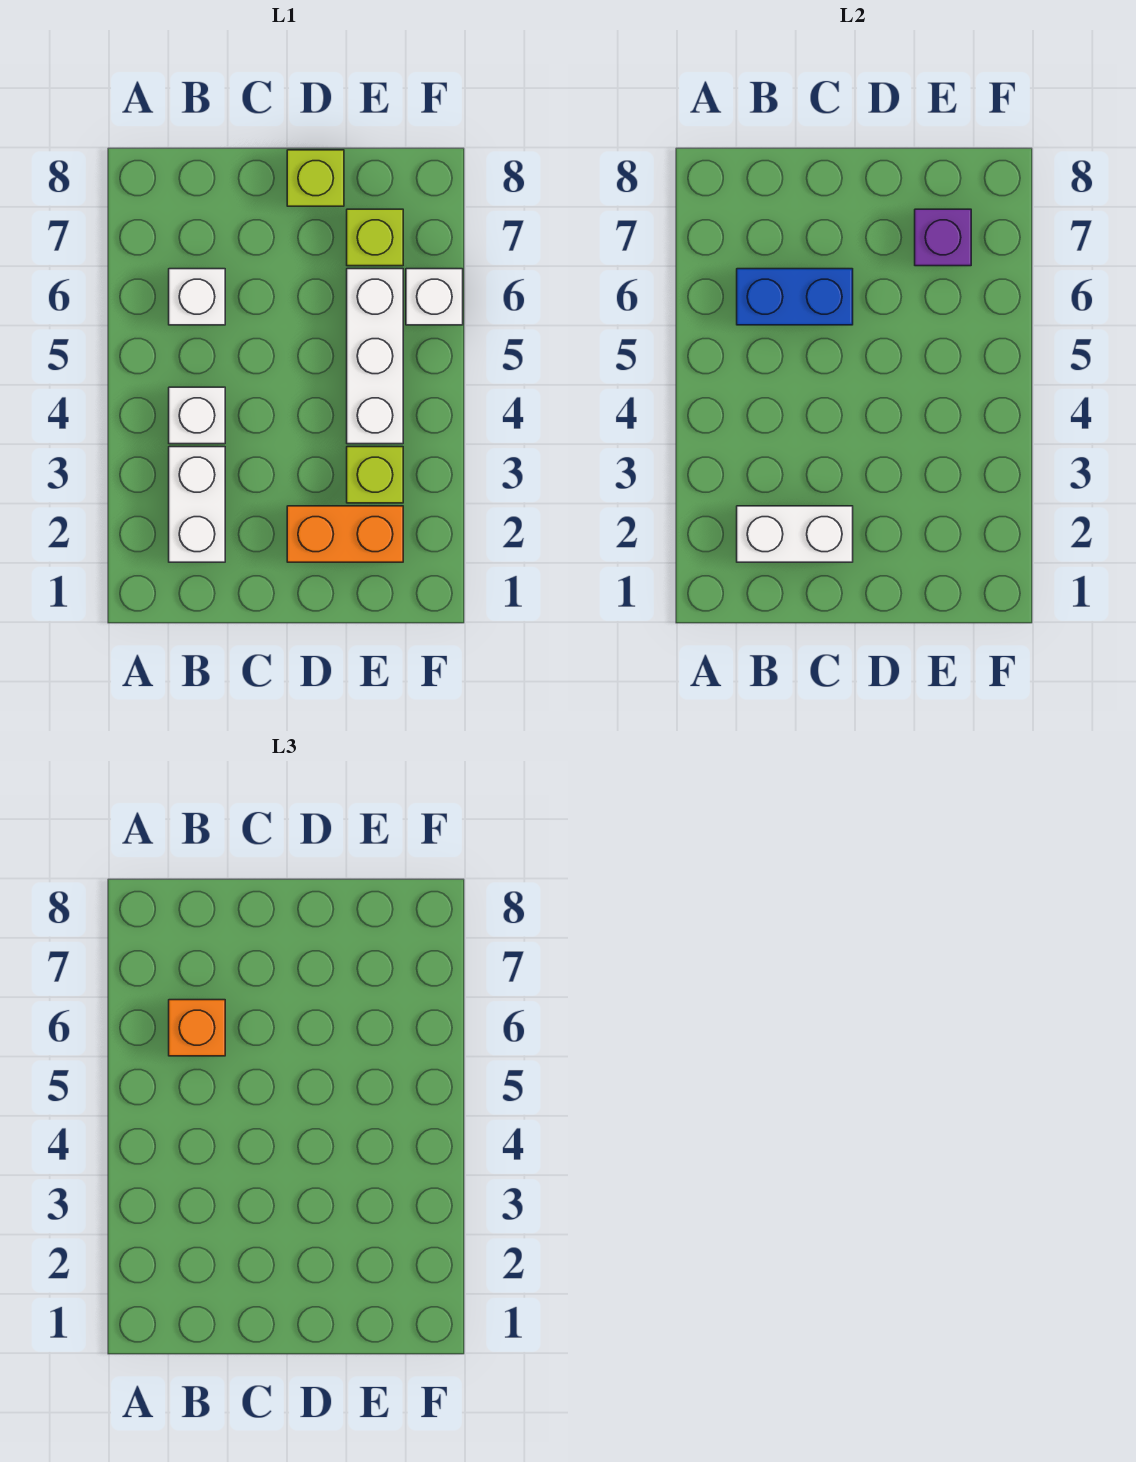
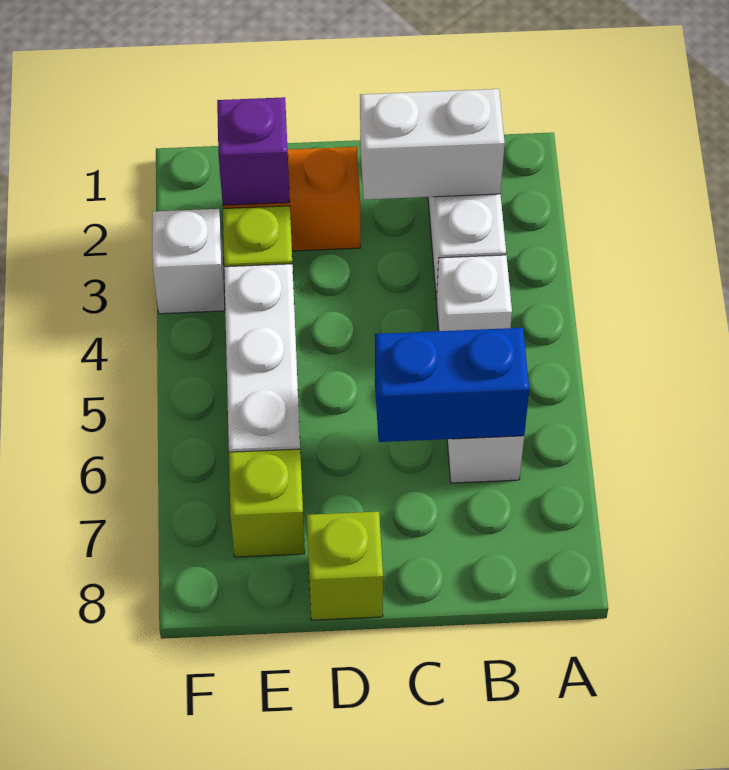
orange brick B6 level 3 -> none
purple brick E7 level 2 -> purple brick E2 level 2
white brick F6 level 1 -> white brick F3 level 1

